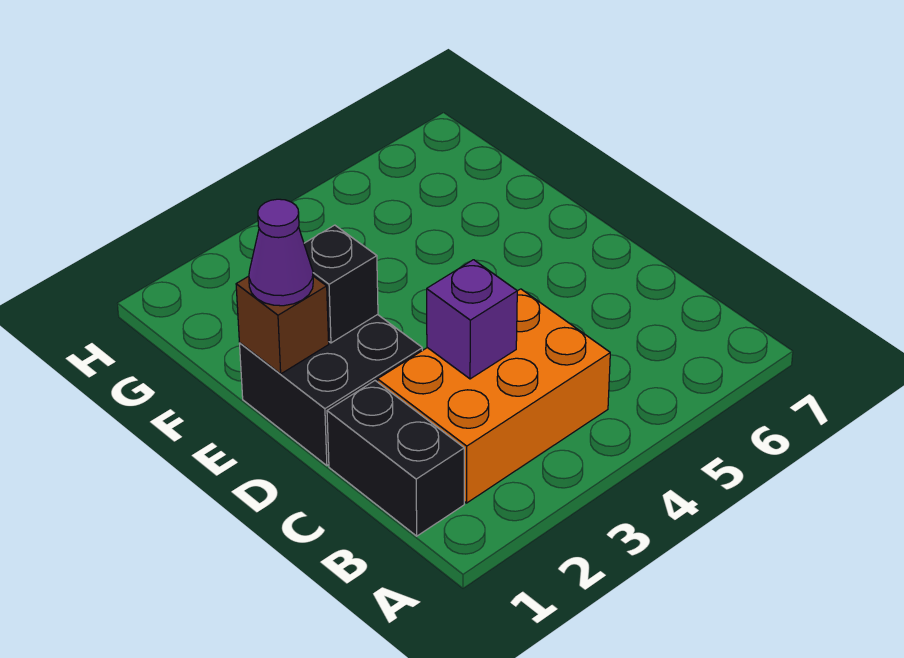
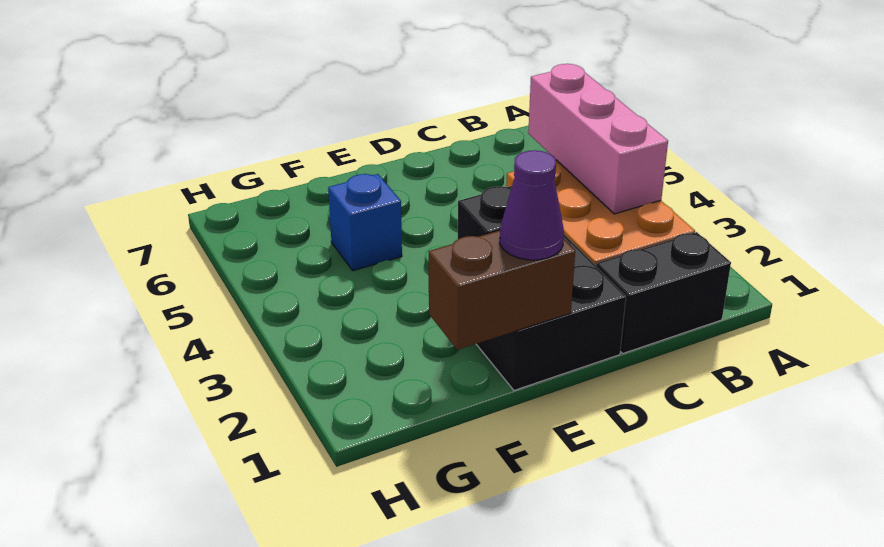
none -> pink brick B3:B5 level 2
purple brick C3 level 2 -> none
brown brick E1 level 2 -> brown brick E1:F1 level 2
none -> blue brick F5 level 1

